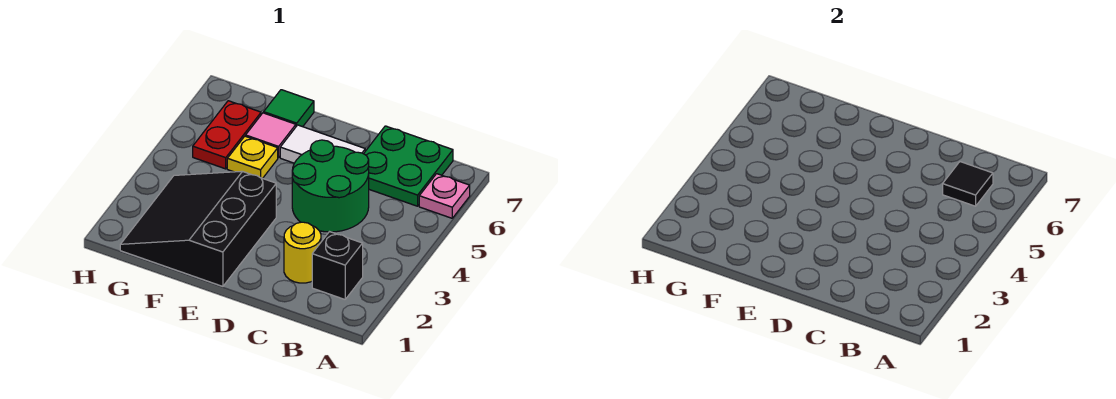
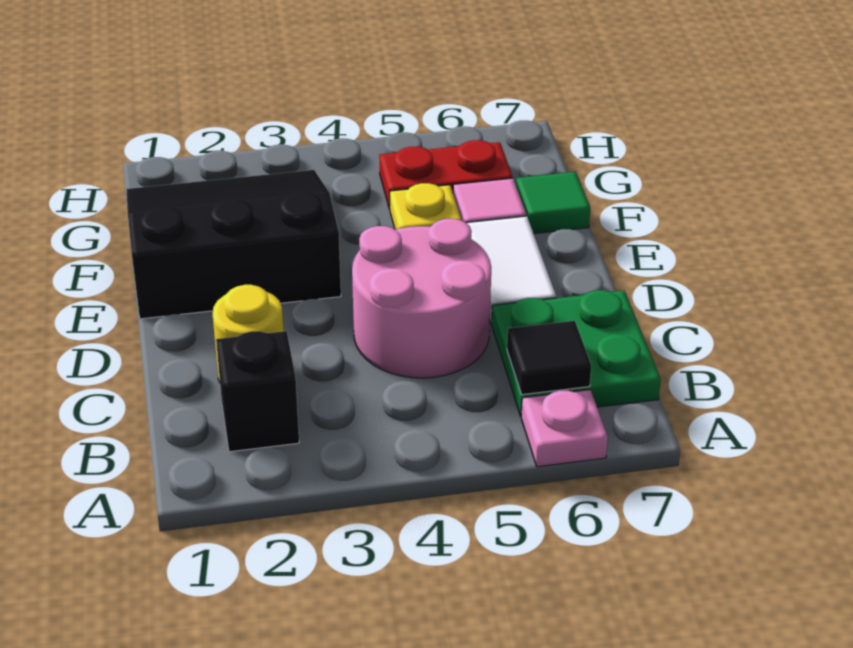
green round brick C4:D5 level 1 -> pink round brick C4:D5 level 1

